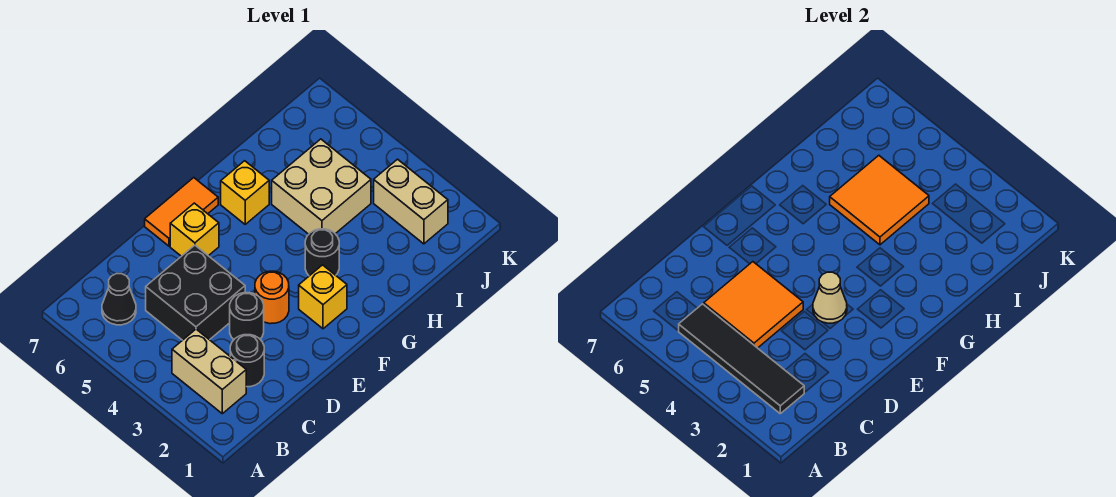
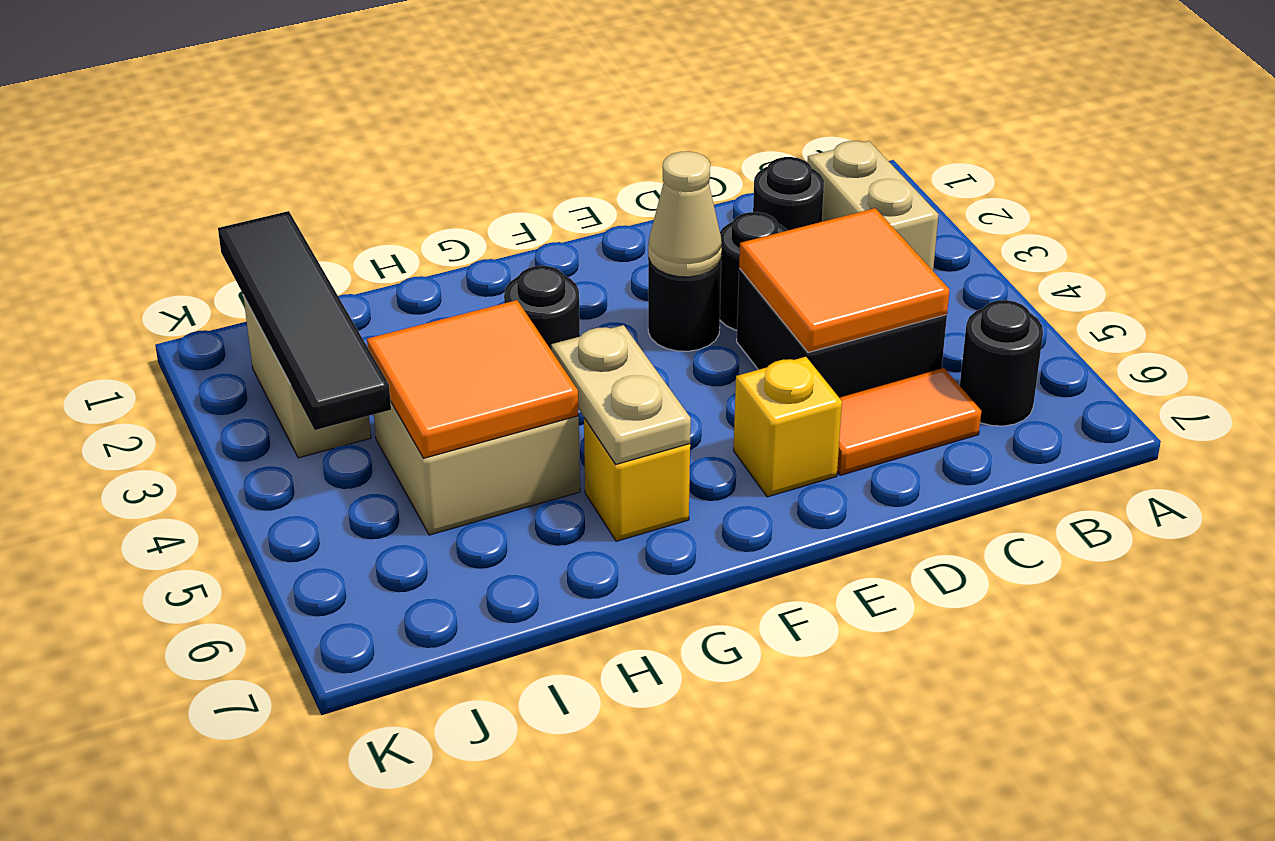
black tile B2:B5 level 2 -> black tile J1:J4 level 2
black cone B6 level 1 -> black round brick B6 level 1
orange round brick E3 level 1 -> black round brick E3 level 1
orange tile E7:F7 level 1 -> orange tile C6:D6 level 1
yellow brick F2 level 1 -> none
none -> tan plate G5:G6 level 2

